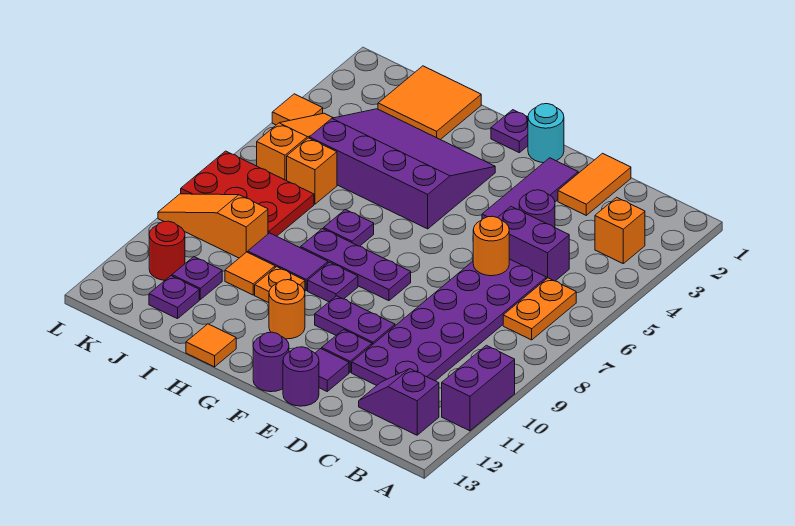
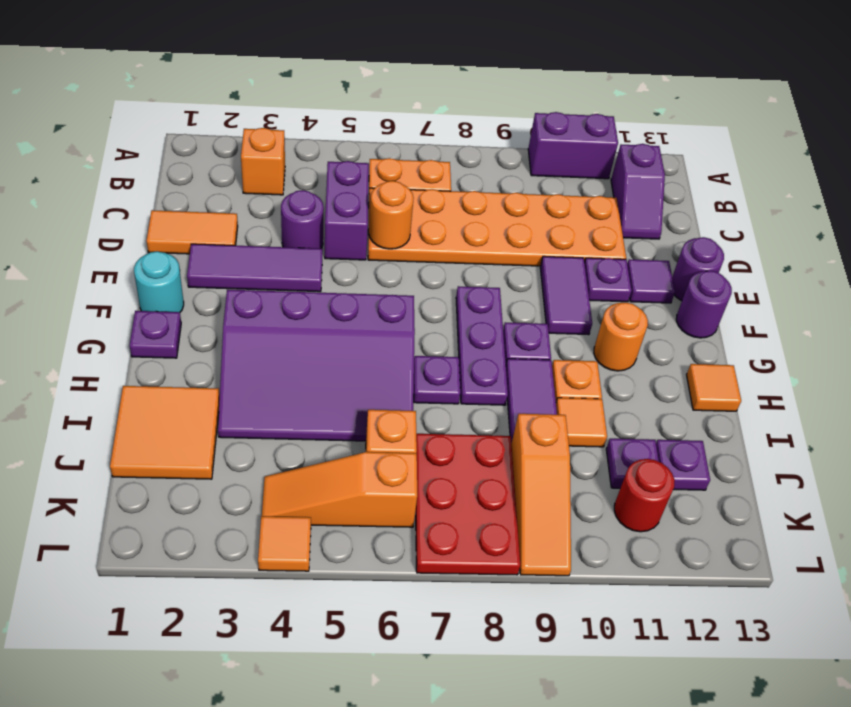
purple plate C6:D11 level 1 -> orange plate C6:D11 level 1
purple plate E10:F10 level 1 -> purple tile E10:F10 level 1
purple slope G3:J5 level 1 top 5 -> purple slope G3:I6 level 1 top G

